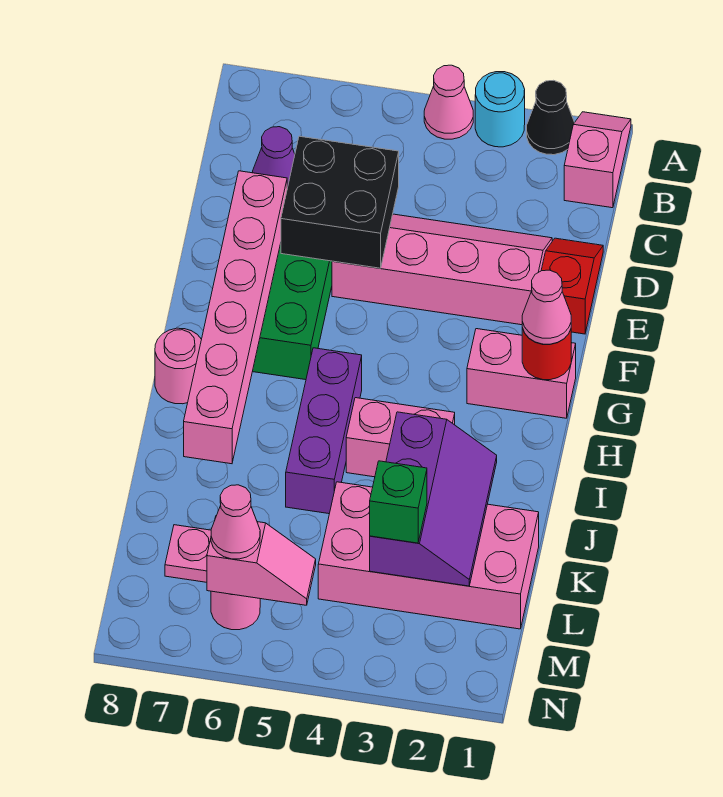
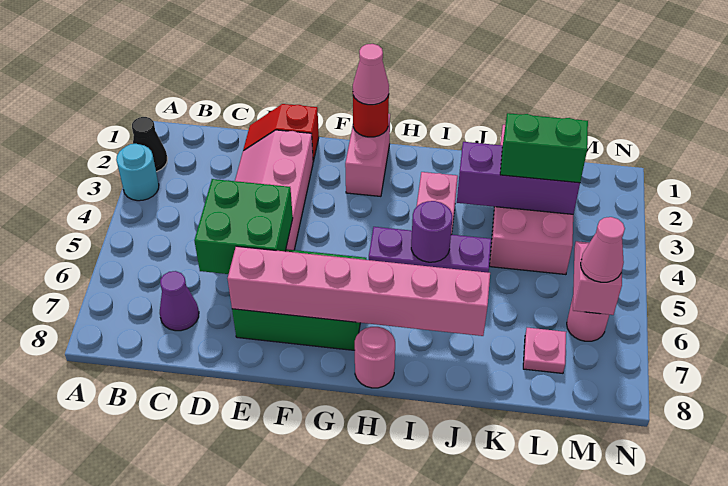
pink slope A1:B1 level 1 top B -> none
pink cone A4 level 1 -> none
black brick D5:E6 level 2 -> green brick D5:E6 level 2
none -> purple round brick I5 level 2
green brick L3 level 3 -> green brick K3:L3 level 3

